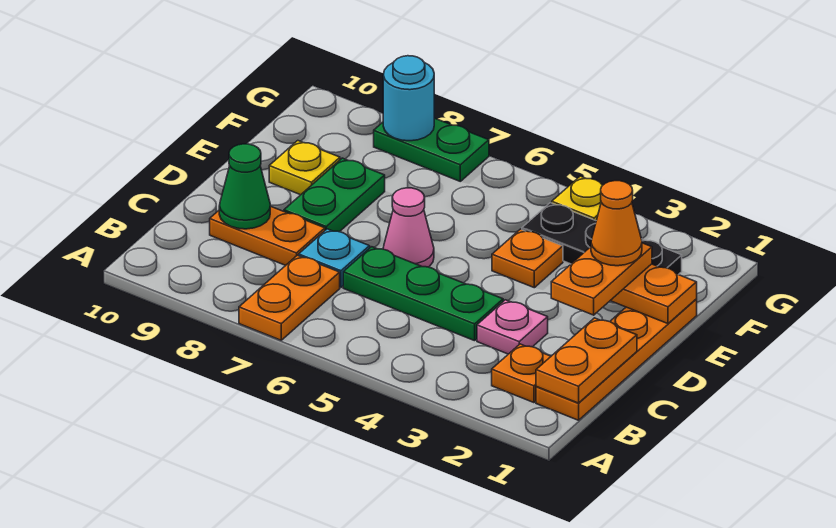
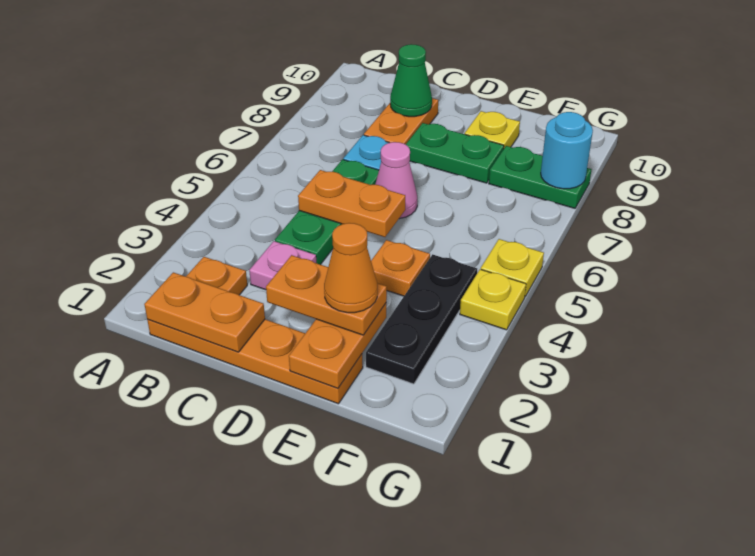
orange plate A7:B7 level 1 -> orange plate C5:D5 level 2
none -> yellow plate G5 level 1
green plate G7:G8 level 1 -> green plate F8:G8 level 1

